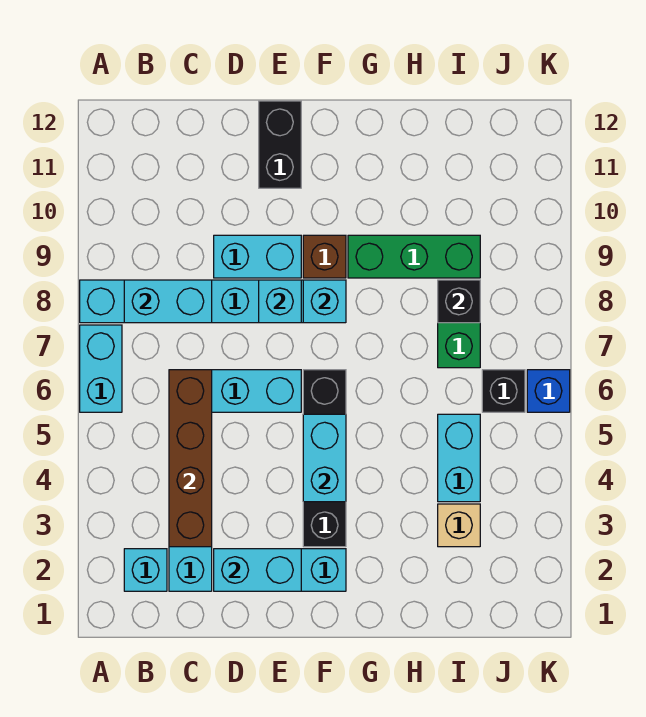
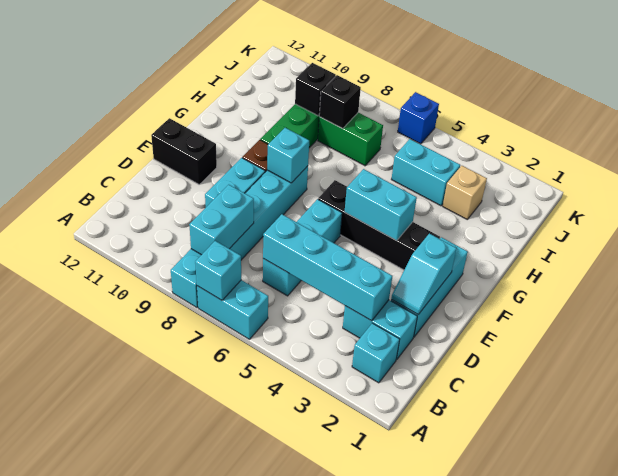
brown brick C3:C6 level 2 -> cyan brick C3:C6 level 2
cyan brick D2:E2 level 2 -> cyan slope D2:E2 level 2 top E
cyan brick E8 level 2 -> cyan brick A7 level 2
black brick J6 level 1 -> black brick I9 level 2

